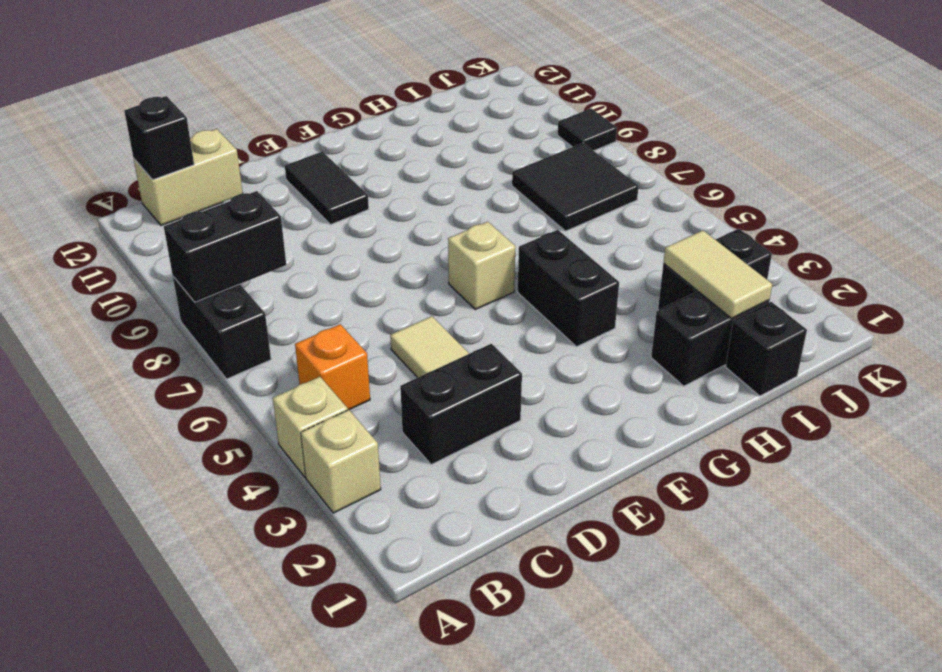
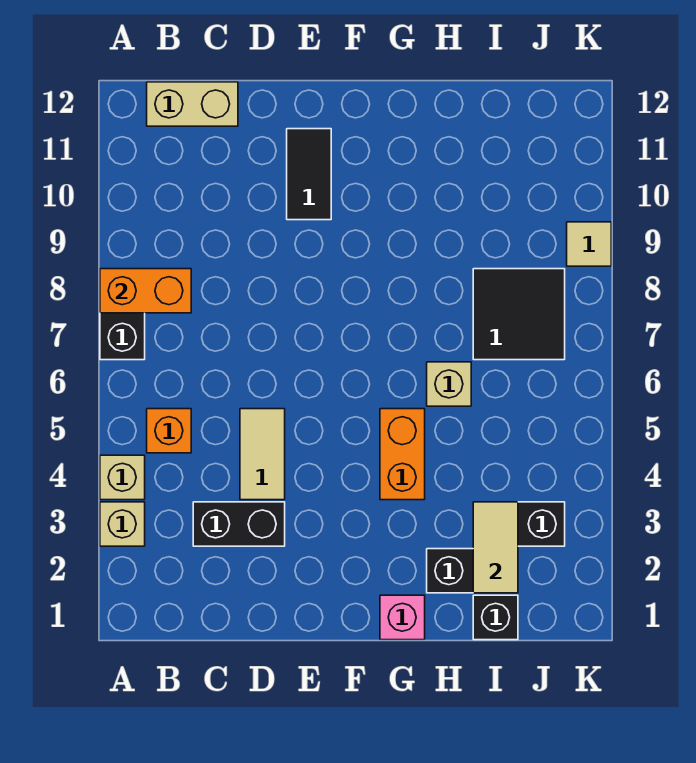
black brick A8:B8 level 2 -> orange brick A8:B8 level 2
black brick B12 level 2 -> none
tan brick F6 level 1 -> tan brick H6 level 1
none -> pink brick G1 level 1
black brick G4:G5 level 1 -> orange brick G4:G5 level 1
black tile K9 level 1 -> tan tile K9 level 1

